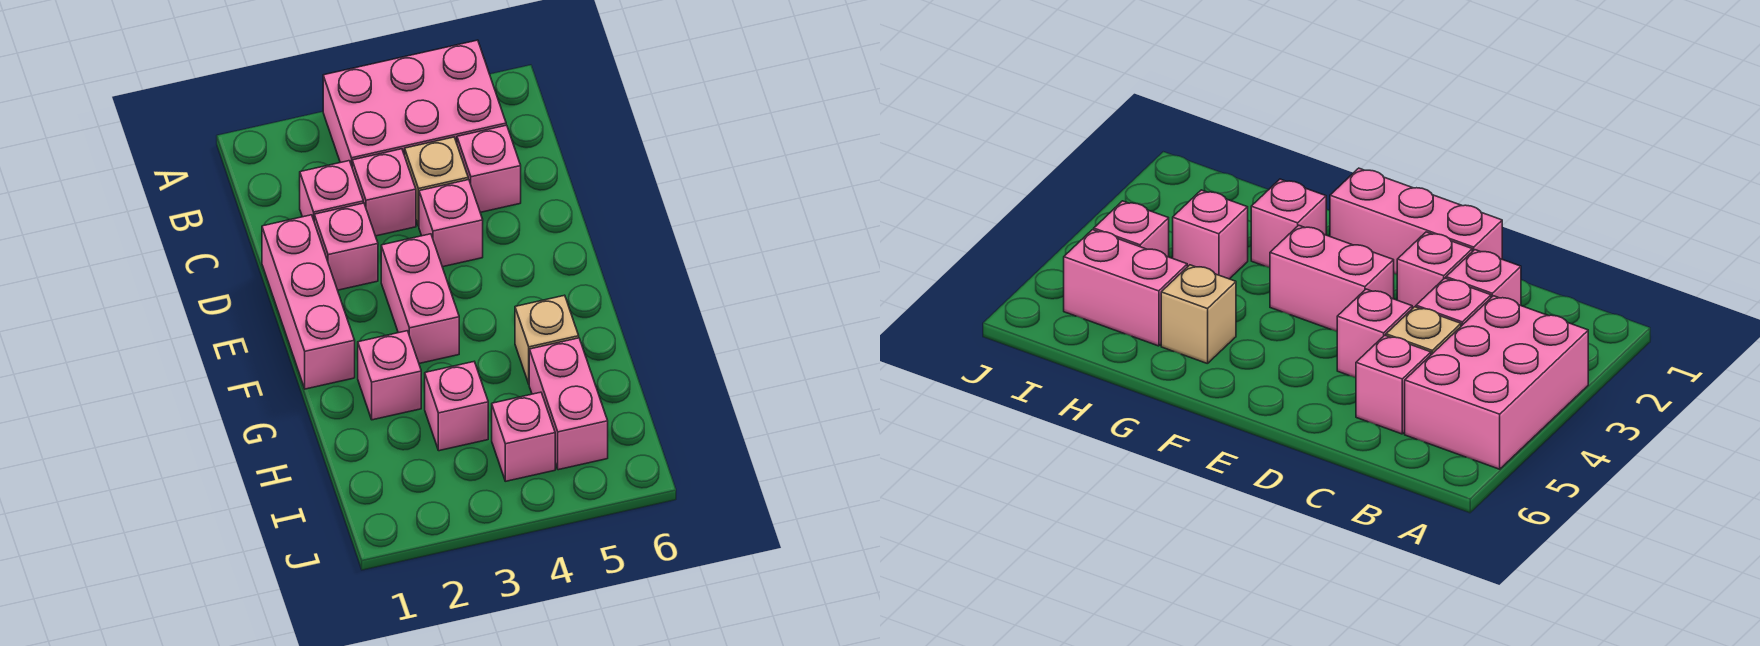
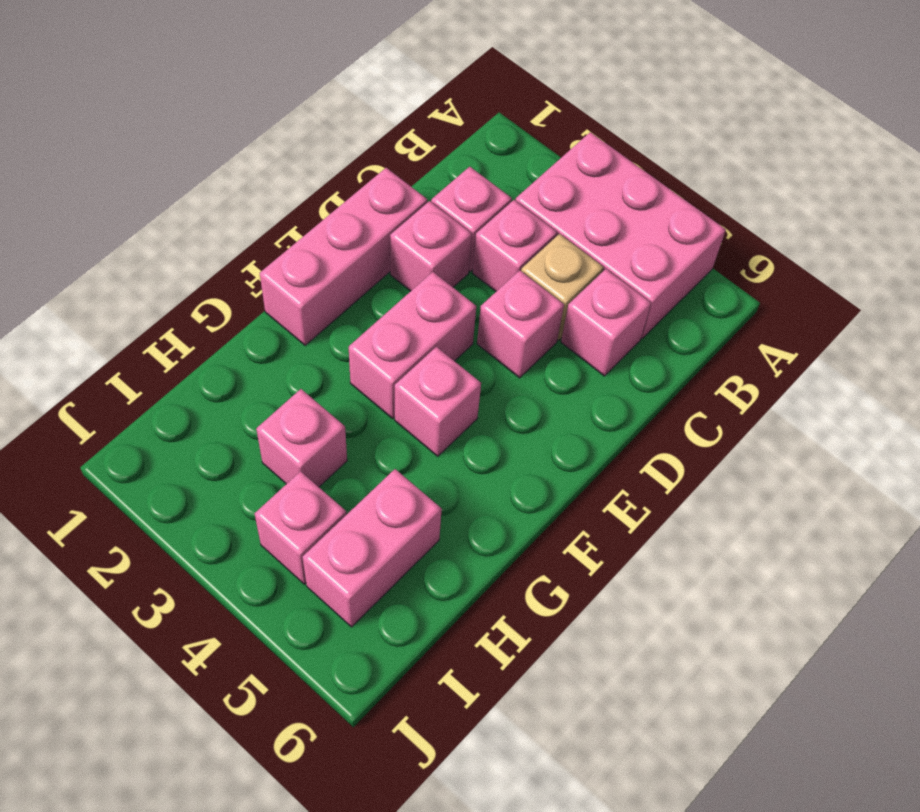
pink brick G2 level 1 -> pink brick F4 level 1
tan brick G5 level 1 -> none

